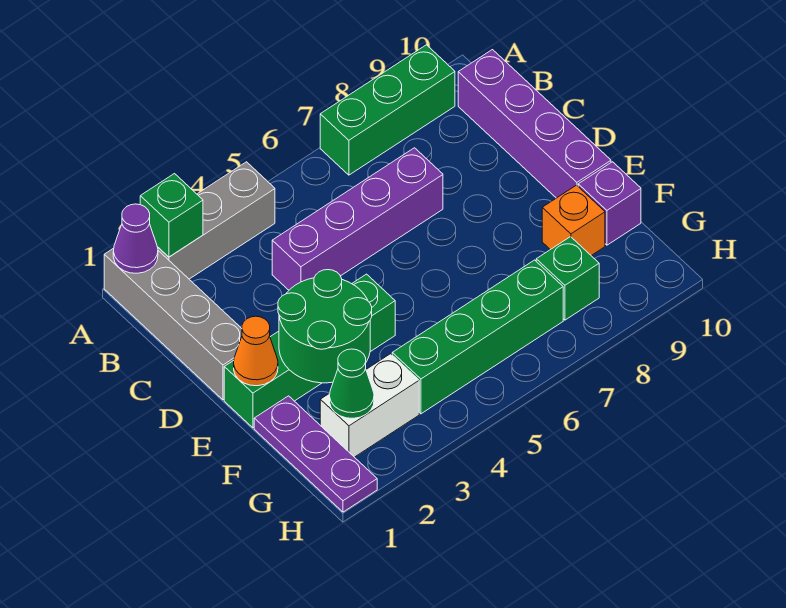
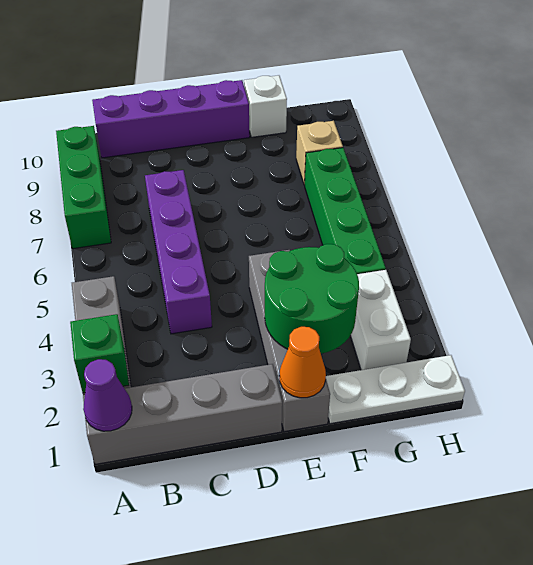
green brick E1:E4 level 1 -> grey brick E1:E4 level 1
purple plate F1:H1 level 1 -> white plate F1:H1 level 1
orange brick F9 level 1 -> none
purple brick F10 level 1 -> white brick F10 level 1
green cone G2 level 2 -> none
green brick G8 level 1 -> tan brick G8 level 1

